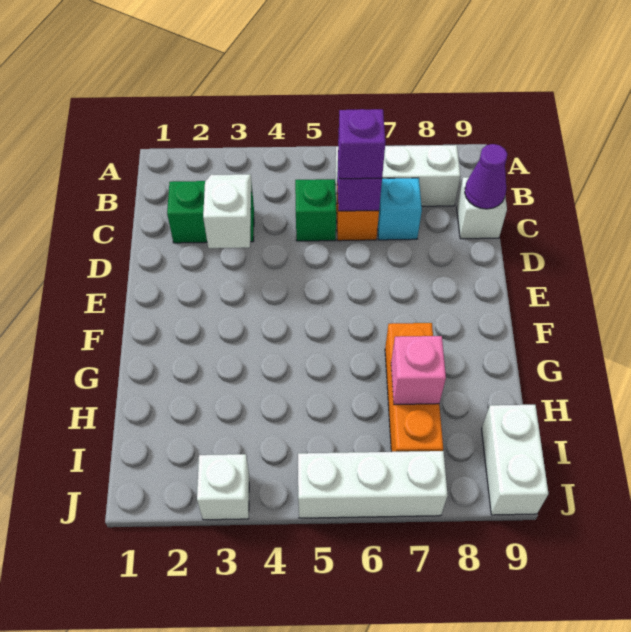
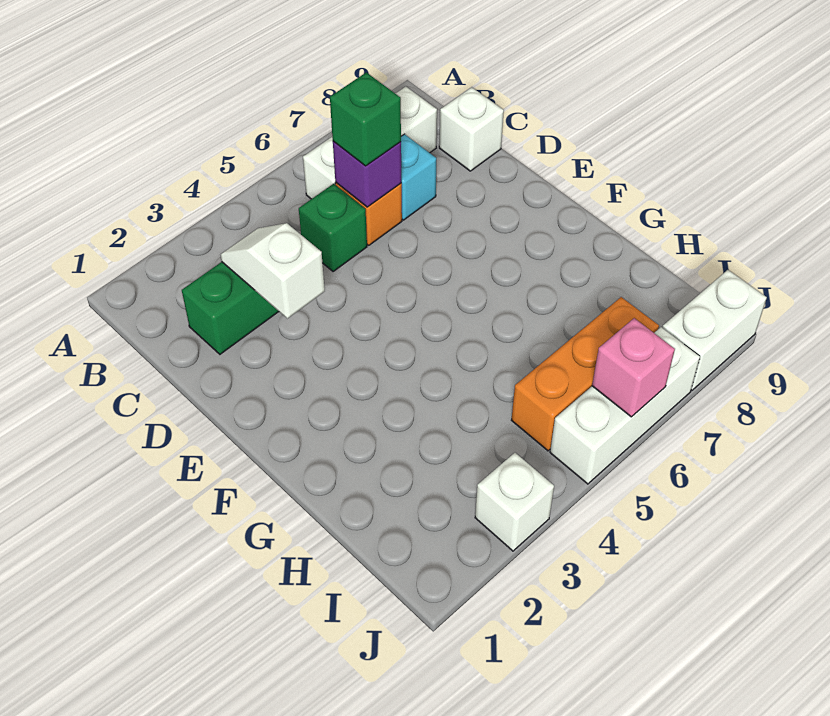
purple brick C6 level 3 -> green brick C6 level 3
purple cone C9 level 2 -> none
orange brick G7:I7 level 1 -> orange brick I5:I7 level 1
pink brick H7 level 2 -> pink brick J6 level 2
white brick I9:J9 level 1 -> white brick J8:J9 level 1

